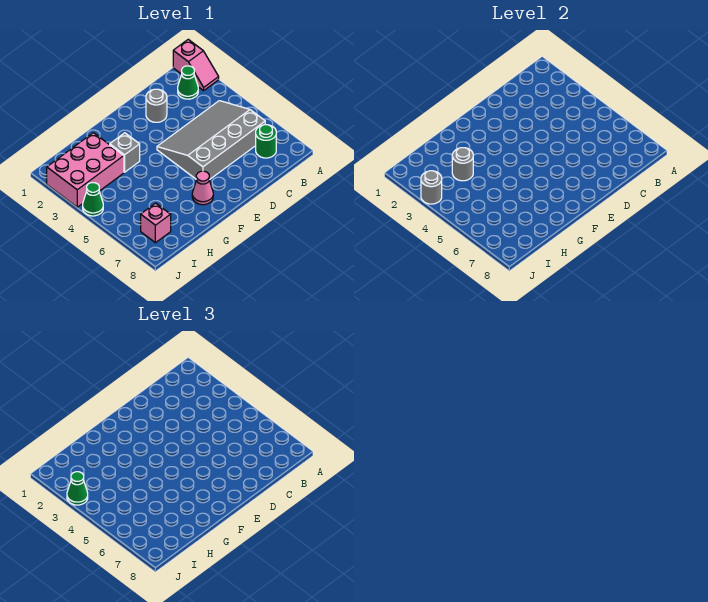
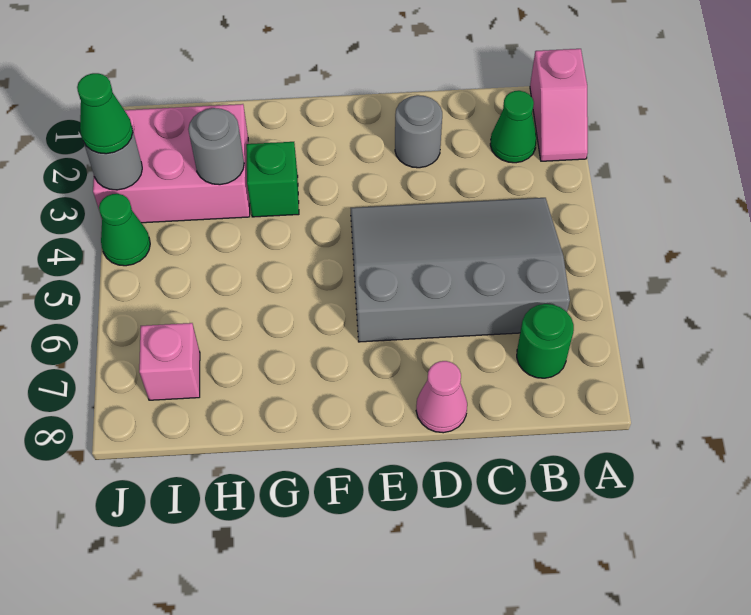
pink cone F7 level 1 -> pink cone D8 level 1
grey brick G3 level 1 -> green brick G3 level 1

